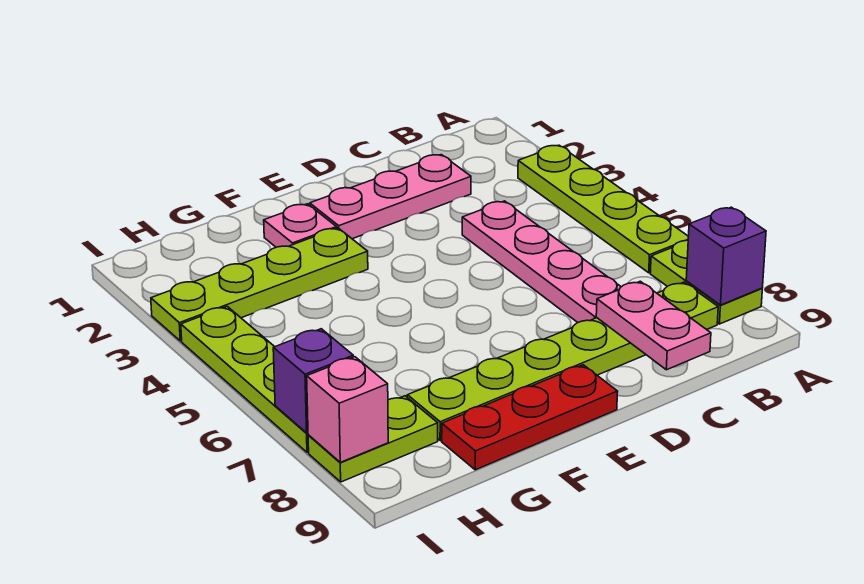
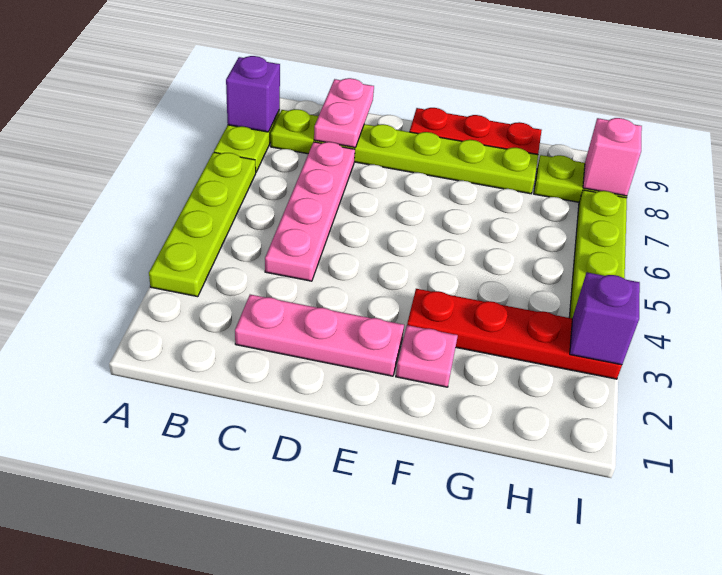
lime plate F3:I3 level 1 -> red plate F3:I3 level 1
purple brick I7 level 2 -> purple brick I3 level 2

